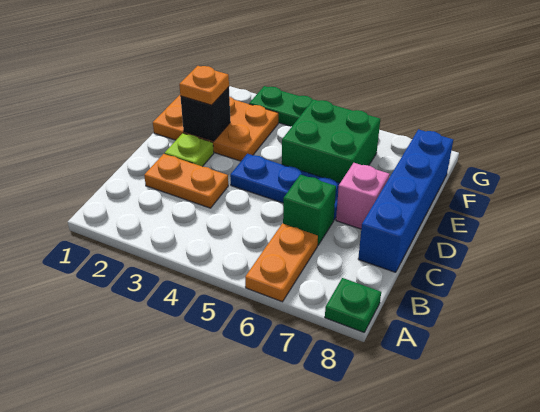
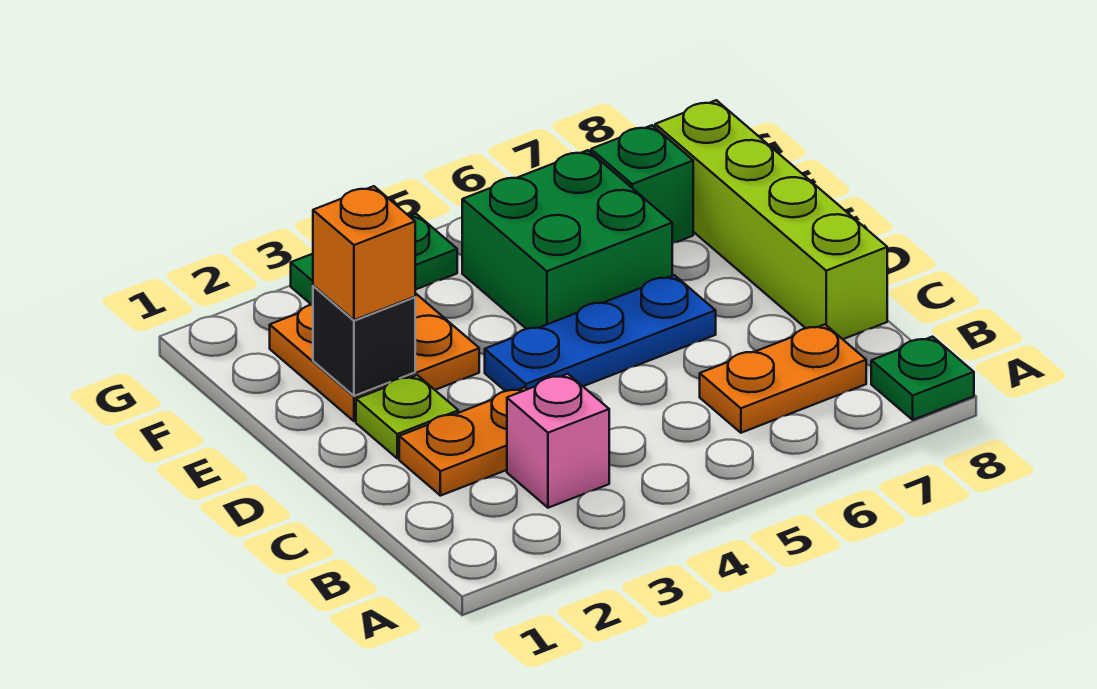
orange plate A6:B6 level 1 -> orange plate B6:B7 level 1
green brick C6 level 1 -> green brick F7 level 1
blue brick C8:F8 level 1 -> lime brick C8:F8 level 1
pink brick D7 level 1 -> pink brick B3 level 1
orange plate E1:F3 level 1 -> orange plate E2:F3 level 1
orange plate E2 level 3 -> orange brick E2 level 3

